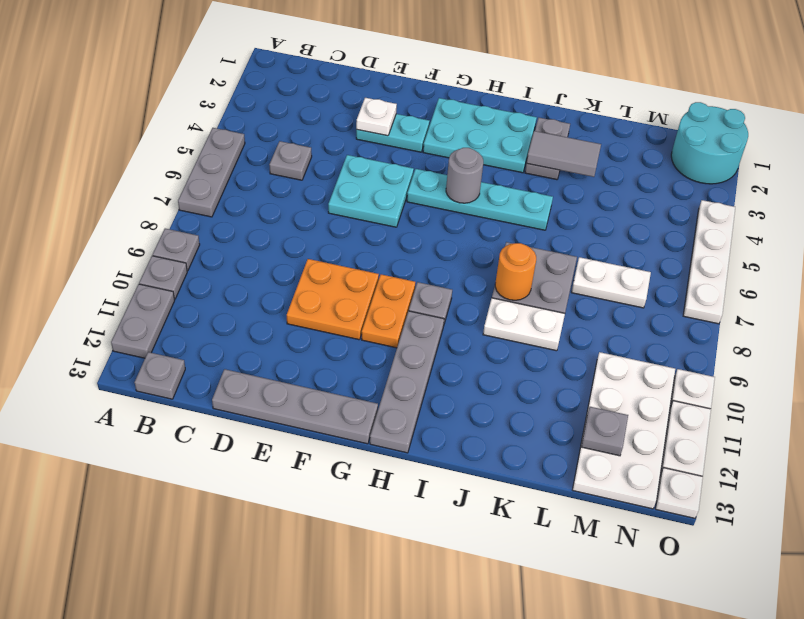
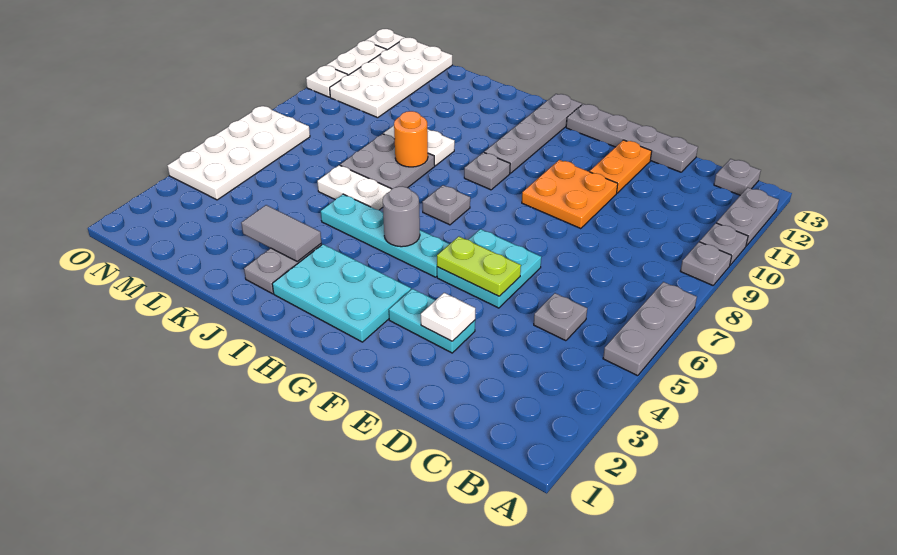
none -> lime plate E5:F5 level 2
orange plate G9:G10 level 1 -> orange plate E11:E12 level 1
white plate L7:M7 level 1 -> white plate J6:K6 level 1
grey plate M12 level 2 -> grey plate H7 level 1
cyan round brick N1:O2 level 1 -> none
white plate O4:O7 level 1 -> white plate N4:O7 level 1

